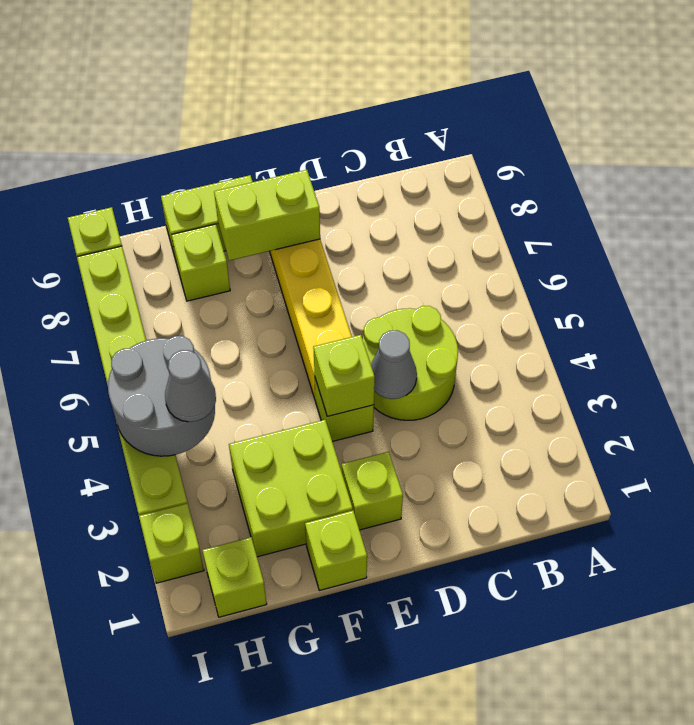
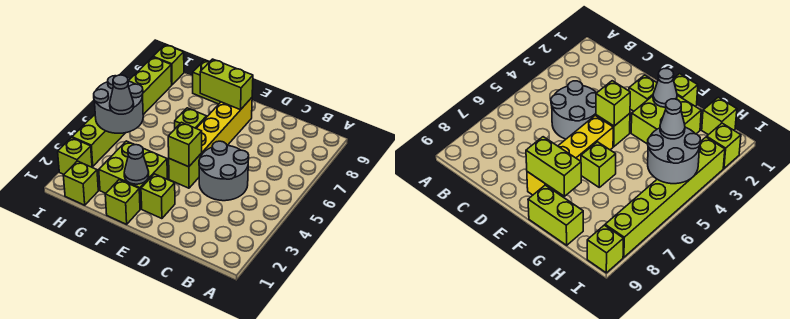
lime round brick C4:D5 level 1 -> grey round brick C4:D5 level 1
grey cone D4 level 2 -> grey cone F2 level 2
lime brick G8 level 1 -> lime brick F6 level 1

